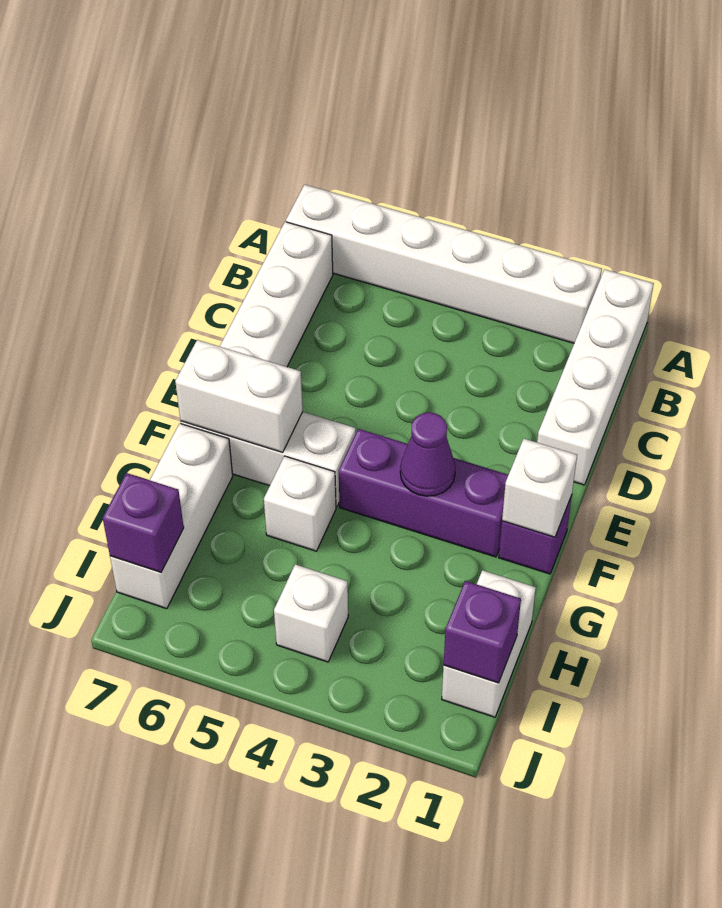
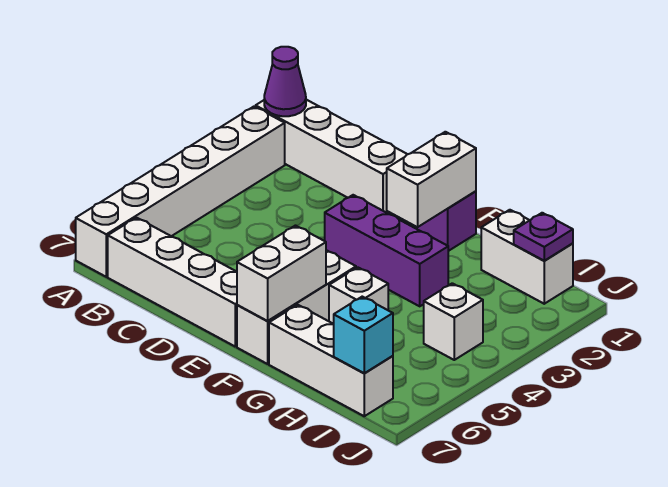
white brick F1 level 2 -> white brick F1:F2 level 2
purple brick F2:F4 level 1 -> purple brick E3:G3 level 1
purple cone F3 level 2 -> purple cone A1 level 2
purple brick I1 level 2 -> purple plate I1 level 2
purple brick I7 level 2 -> cyan brick I7 level 2

